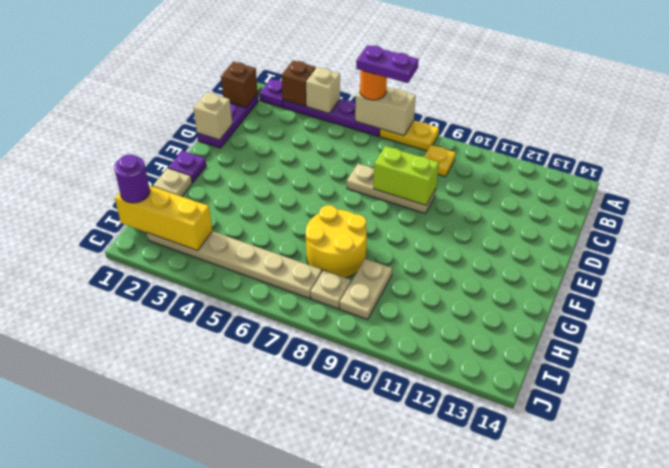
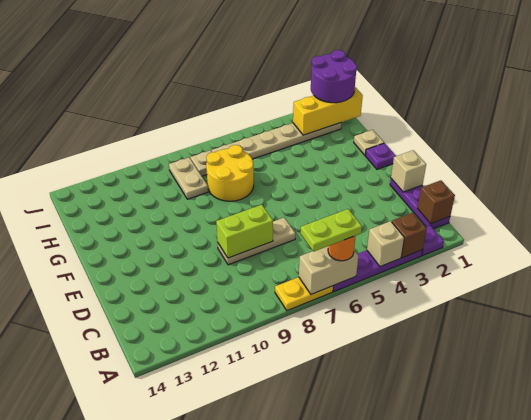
purple plate A6:A7 level 4 -> lime plate A6:A7 level 4
yellow plate B9 level 1 -> none
purple round brick I1 level 3 -> purple round brick I1:J2 level 3

